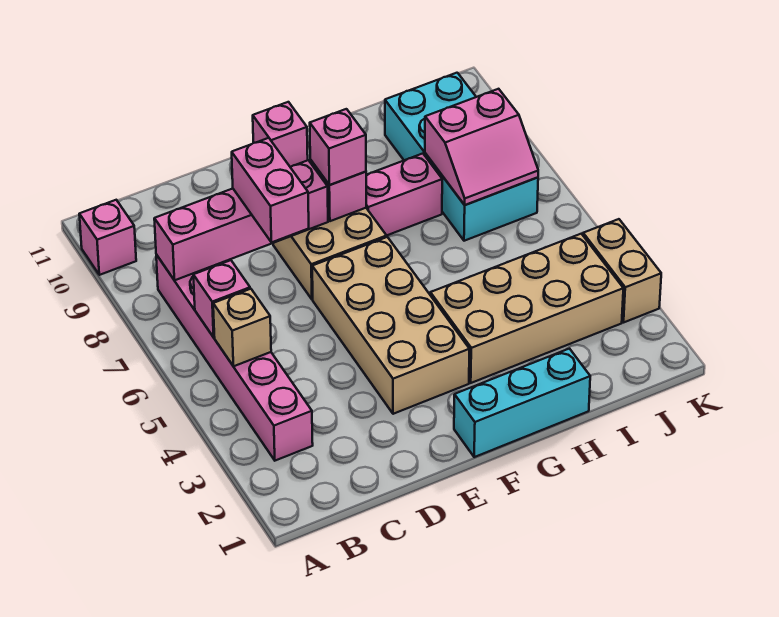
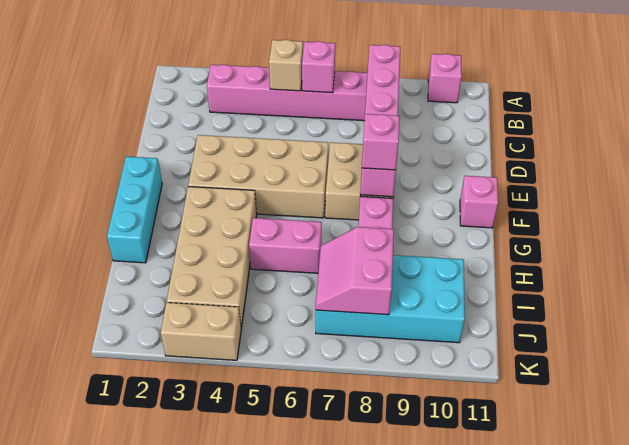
pink brick D7:D8 level 3 -> pink brick H5:H6 level 1

